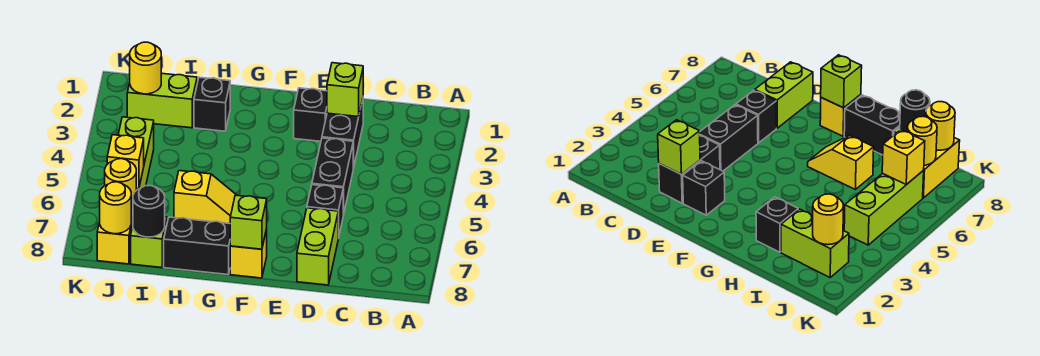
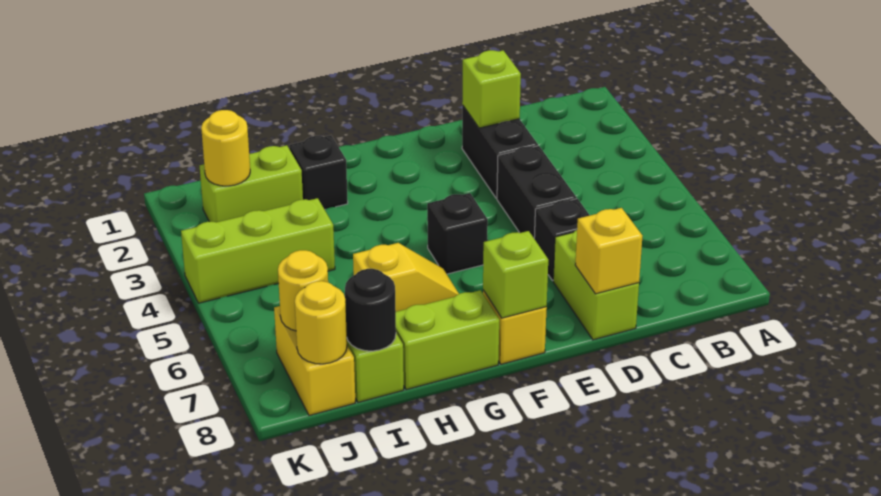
black brick E2 level 1 -> black brick F5 level 1
black brick G8:H8 level 1 -> lime brick G8:H8 level 1
lime brick J4:J6 level 1 -> lime brick I4:K4 level 1
yellow brick J6 level 2 -> yellow brick D8 level 2

